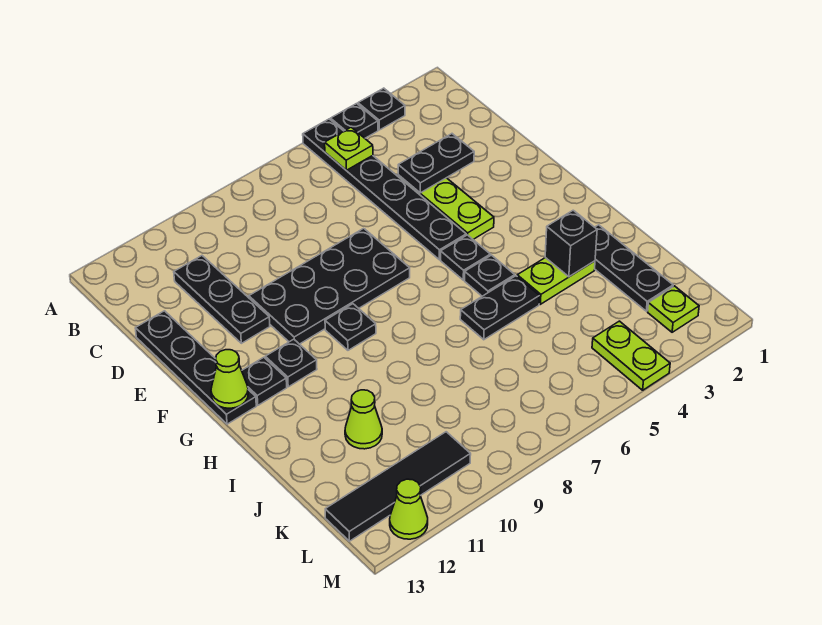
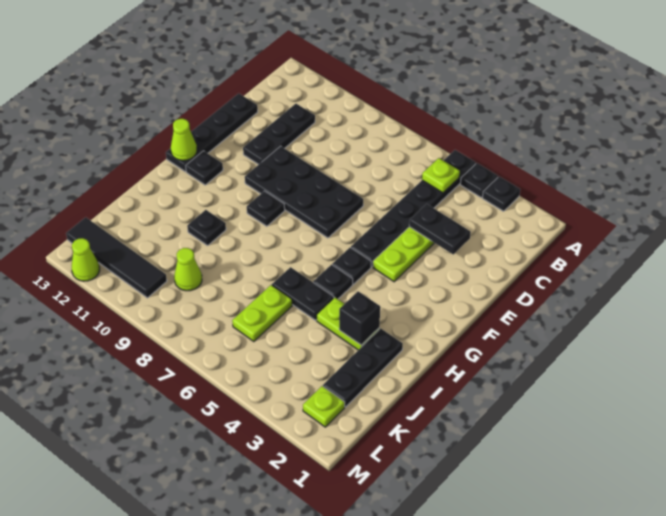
black plate G11 level 1 -> black plate I10 level 1
lime cone J11 level 1 -> lime cone K9 level 1
lime plate L4:M4 level 1 -> lime plate J6:K6 level 1

